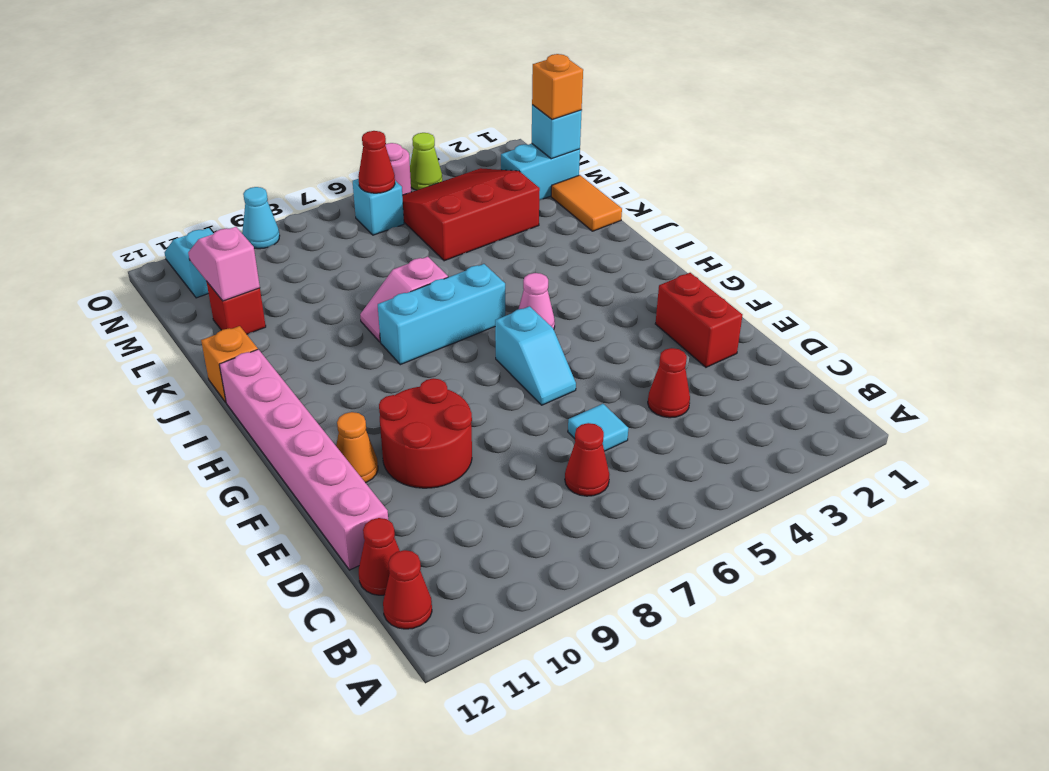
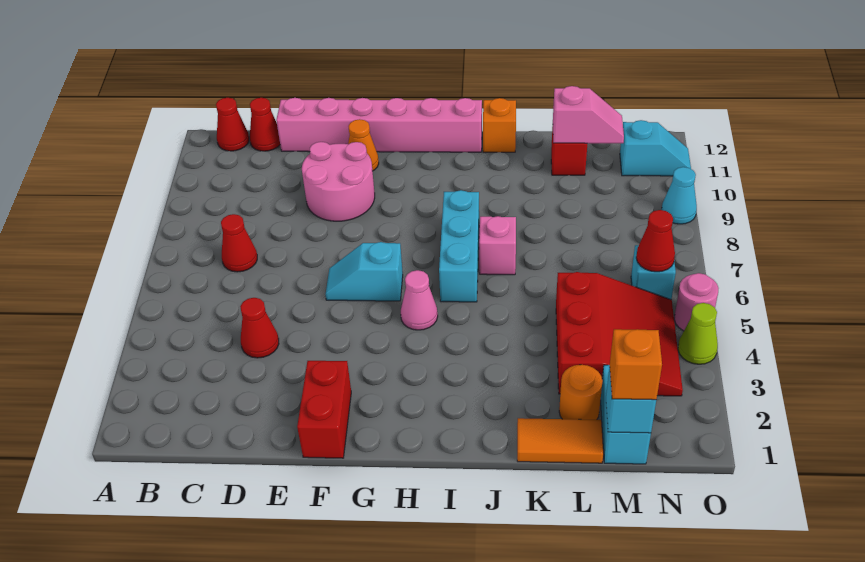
cyan tile D6 level 1 -> none
red brick E2:F2 level 1 -> red brick F1:F2 level 1
red round brick E9:F10 level 1 -> pink round brick E9:F10 level 1
none -> orange round brick L2 level 1

